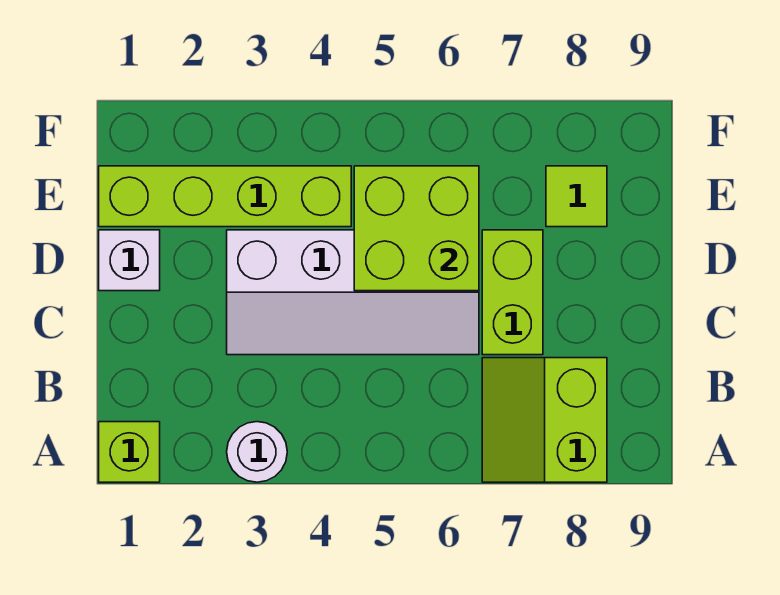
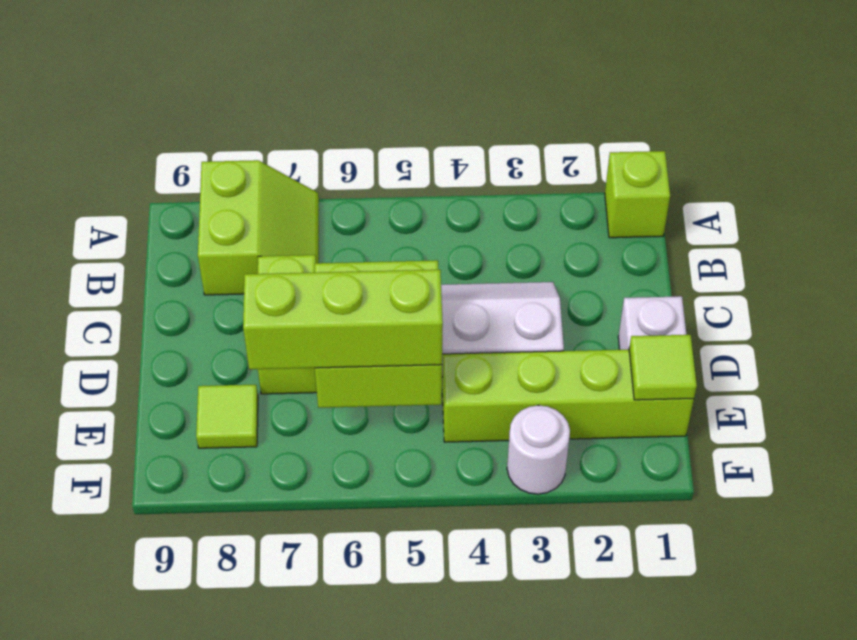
white round brick A3 level 1 -> white round brick F3 level 1
none -> lime tile E1 level 2
none -> lime brick E5:E7 level 3

